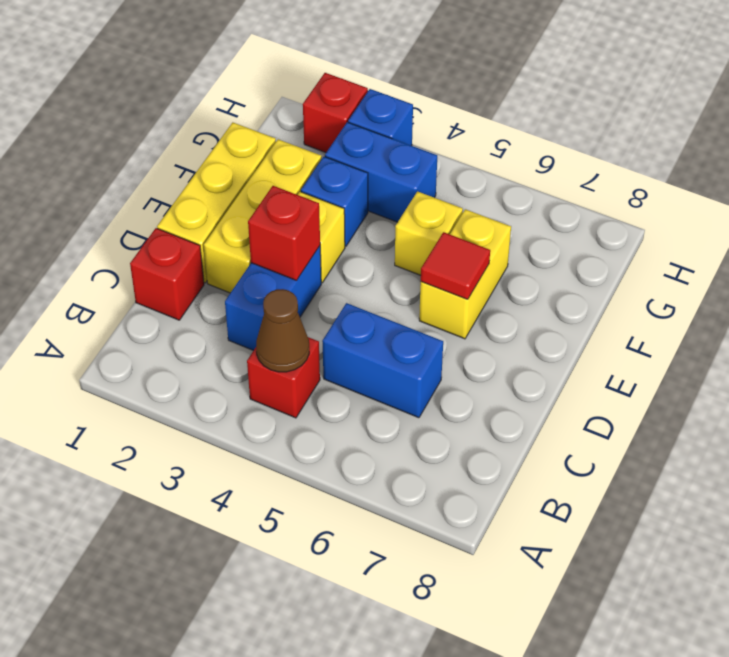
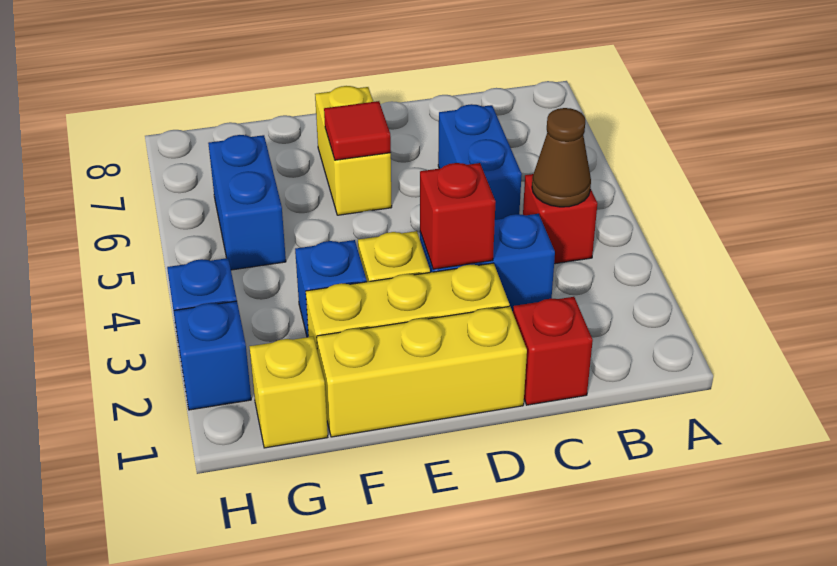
yellow brick E6:F6 level 1 -> yellow brick E6:E7 level 1
yellow brick F5 level 1 -> yellow brick G1 level 1
blue brick G3:G4 level 1 -> blue brick G5:G6 level 1
red brick H2 level 1 -> blue brick H2 level 1

